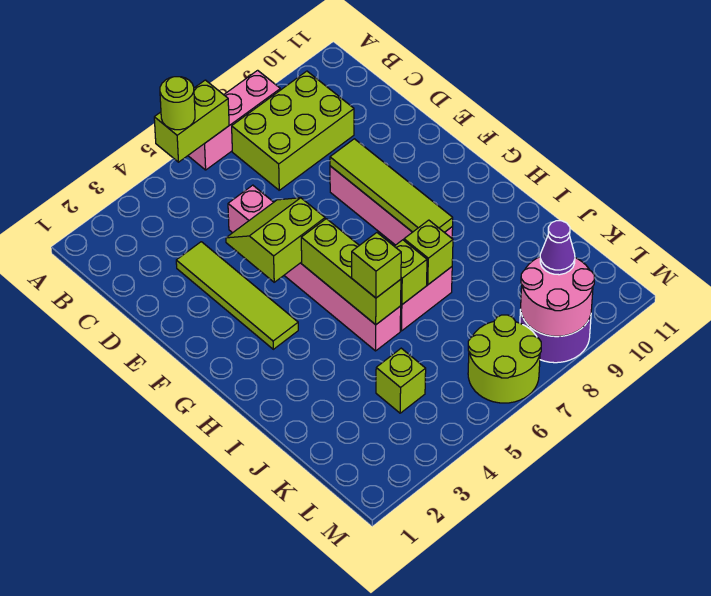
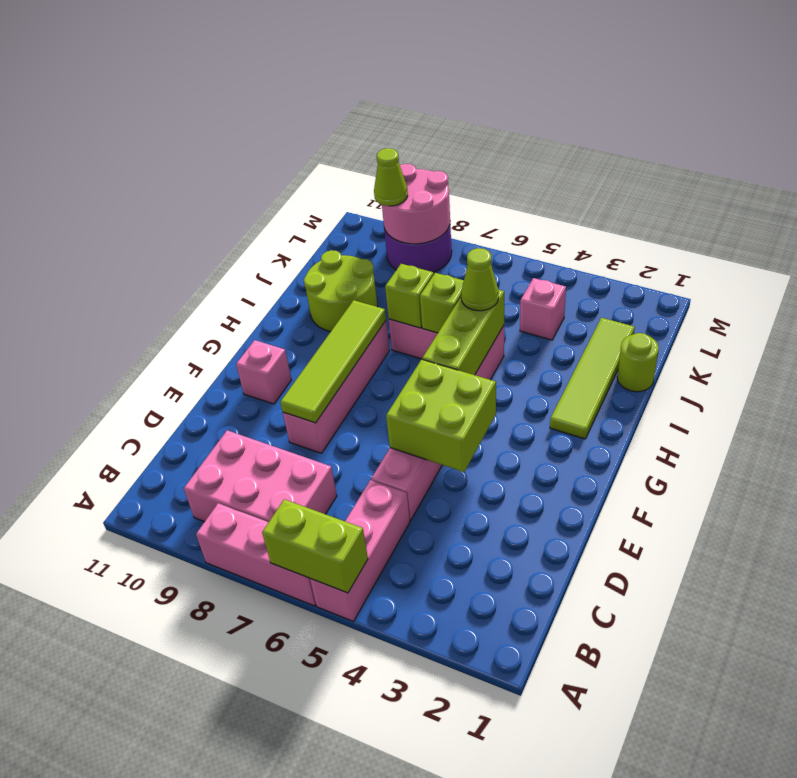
none -> pink brick A5:C5 level 1
lime round brick A5 level 3 -> lime round brick J1 level 1
lime brick B7:C9 level 1 -> pink brick B7:C9 level 1
lime tile D3:G3 level 1 -> lime tile H2:K2 level 1
lime slope E4:F5 level 2 top F -> lime brick E4:F5 level 2
none -> pink brick F10 level 1
lime brick I5 level 3 -> lime cone I5 level 3
lime brick K4 level 1 -> pink brick K4 level 1
lime round brick L6:M7 level 1 -> lime round brick I9:J10 level 1
purple cone L9 level 3 -> lime cone L9 level 3

